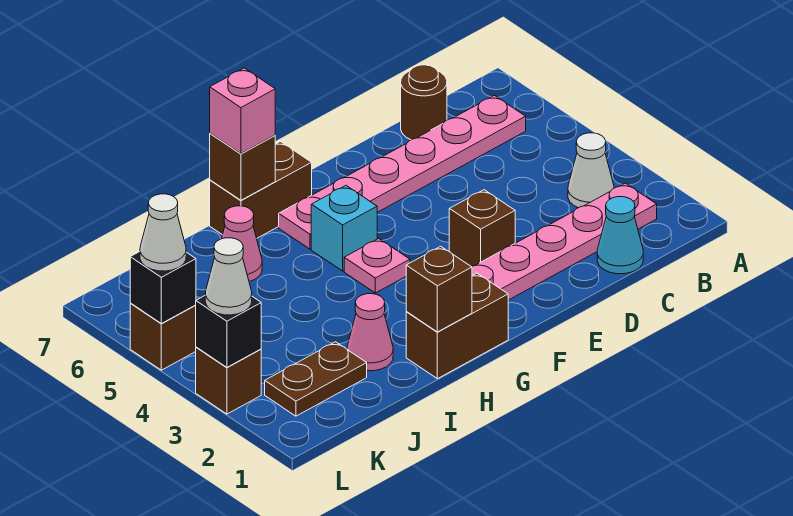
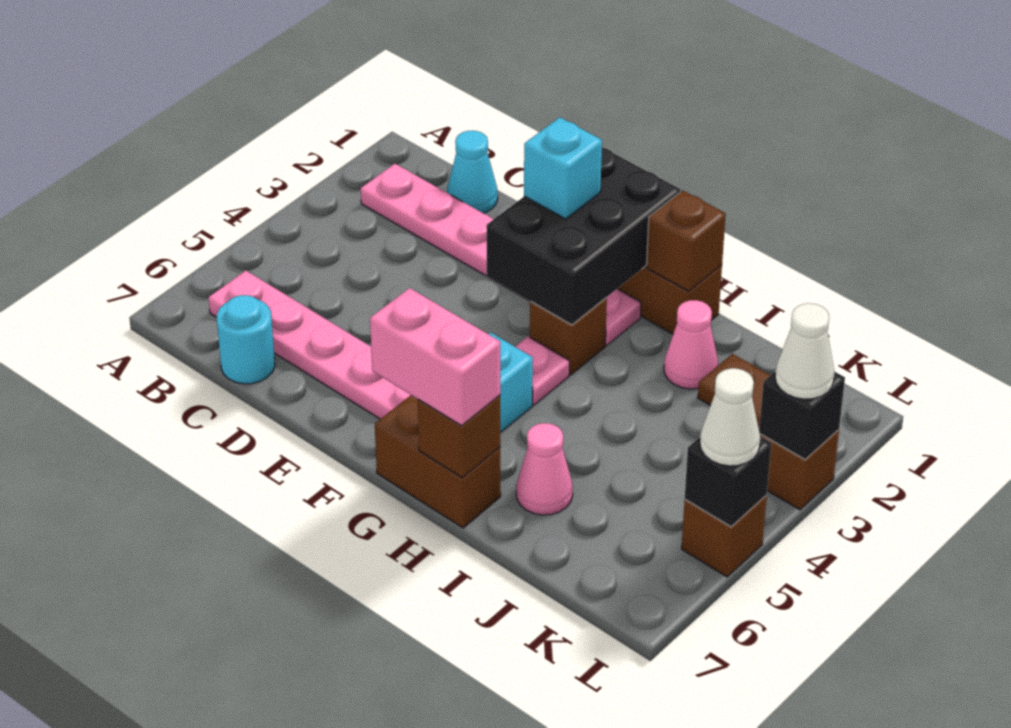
white cone B3 level 1 -> none
brown round brick C7 level 1 -> cyan round brick C7 level 1
brown brick E3 level 1 -> brown brick G3 level 1
none -> black brick F1:G3 level 2
none -> cyan brick F2 level 3
pink brick H7 level 3 -> pink brick G7:H7 level 3

